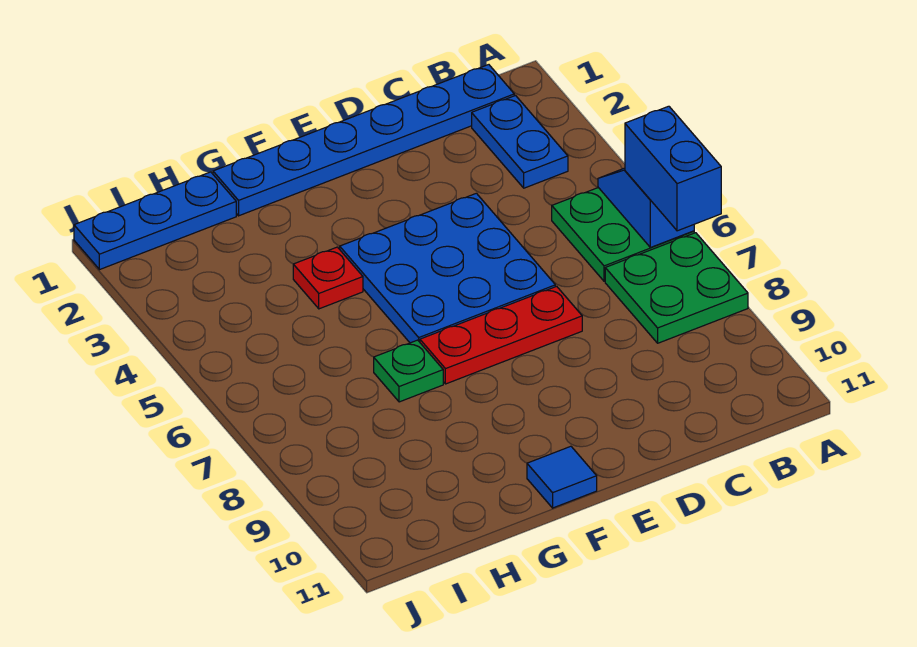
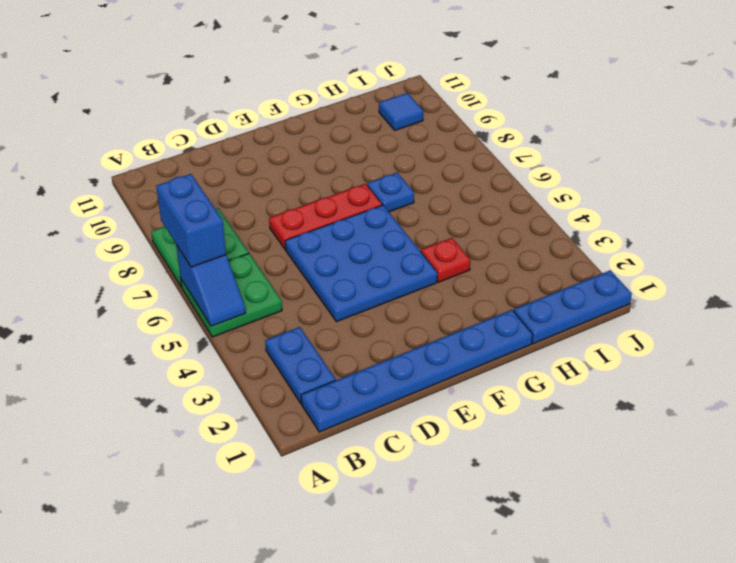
blue tile F11 level 1 -> blue tile I10 level 1
green plate G7 level 1 -> blue plate G7 level 1

